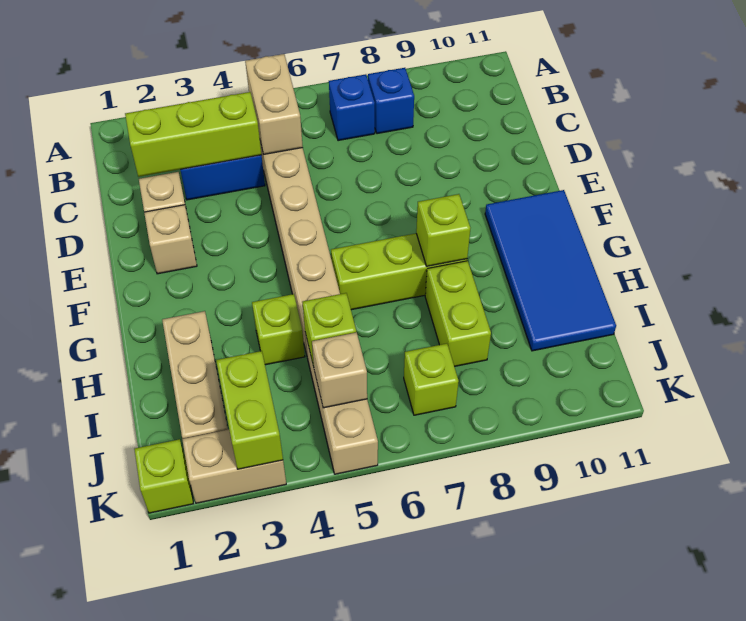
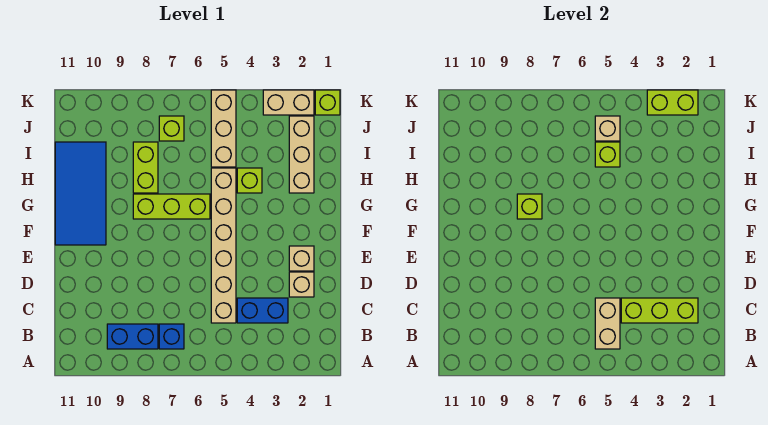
blue brick B8 level 1 -> blue brick B8:B9 level 1
lime brick J3:K3 level 2 -> lime brick K2:K3 level 2

